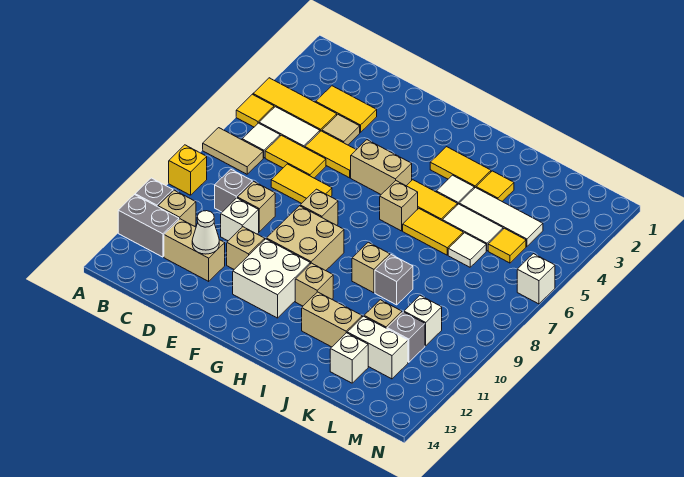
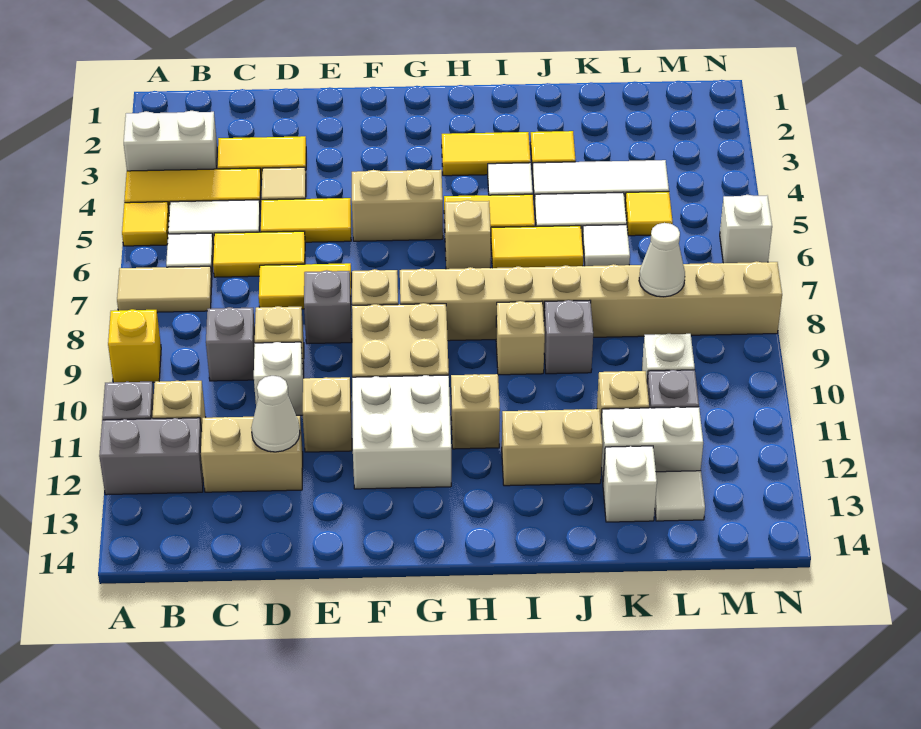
none -> white brick A3:B3 level 1
none -> grey brick E8 level 1
none -> tan brick G8:N8 level 1
none -> white cone L8 level 2
none -> white tile L13 level 1

